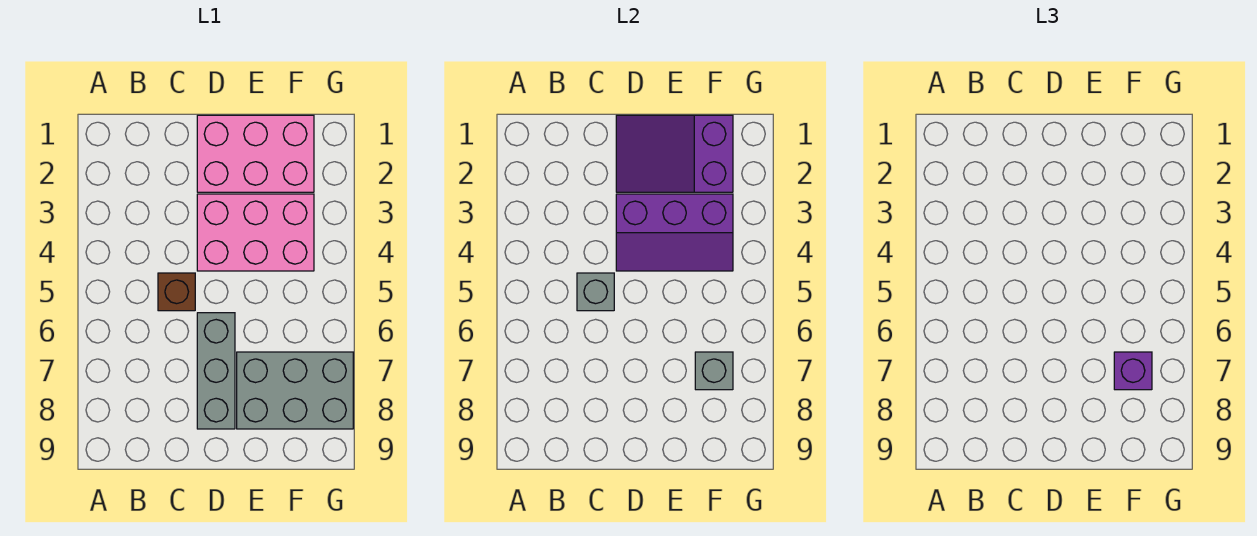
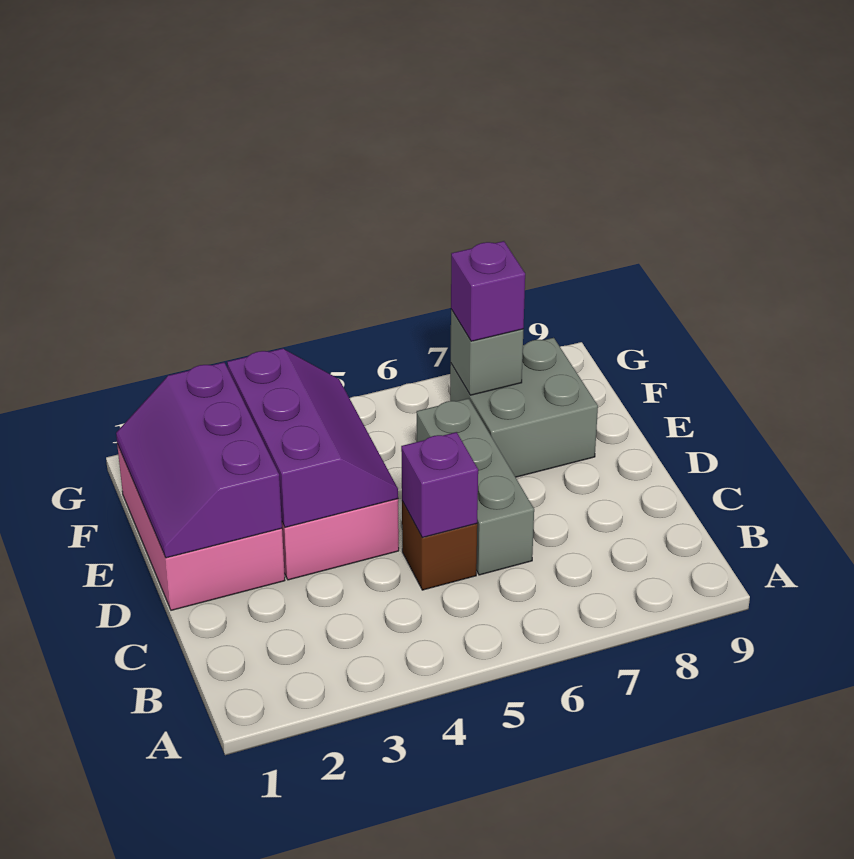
grey brick C5 level 2 -> purple brick C5 level 2
purple slope D1:F2 level 2 top F -> purple slope D1:F2 level 2 top 2
grey brick D6:D8 level 1 -> grey brick C6:E6 level 1
grey brick E7:G8 level 1 -> grey brick E7:F8 level 1

